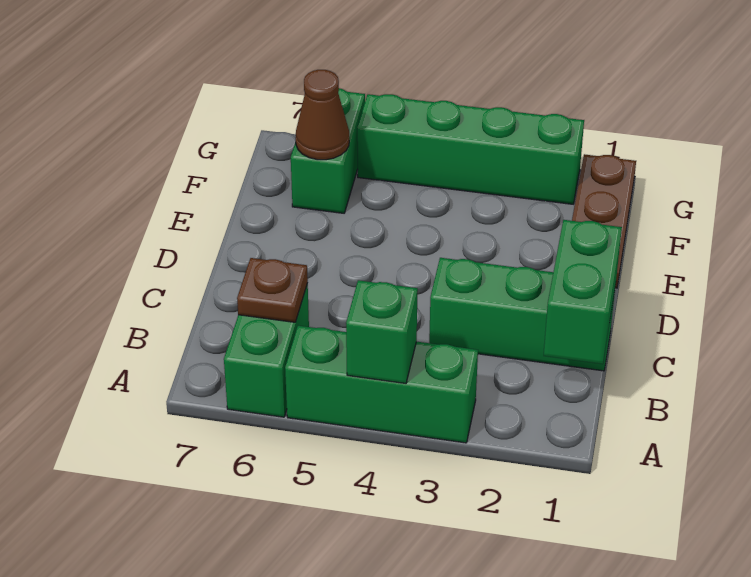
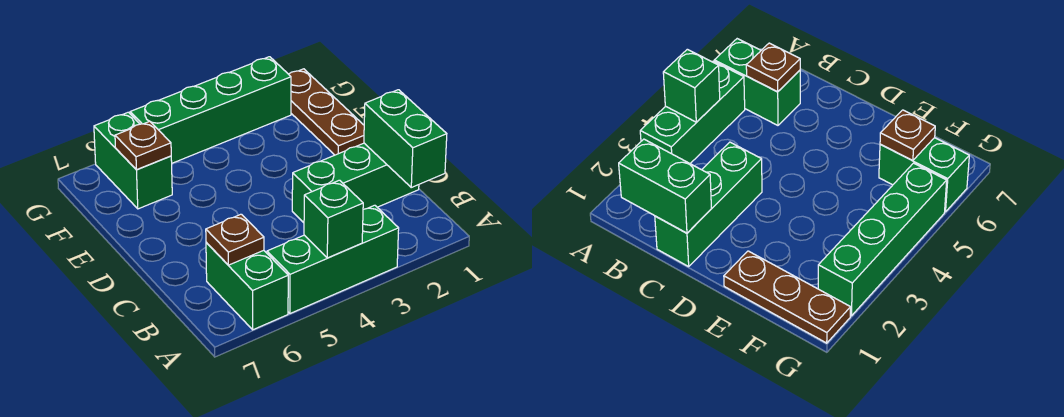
brown cone F6 level 2 -> brown plate F6 level 2

